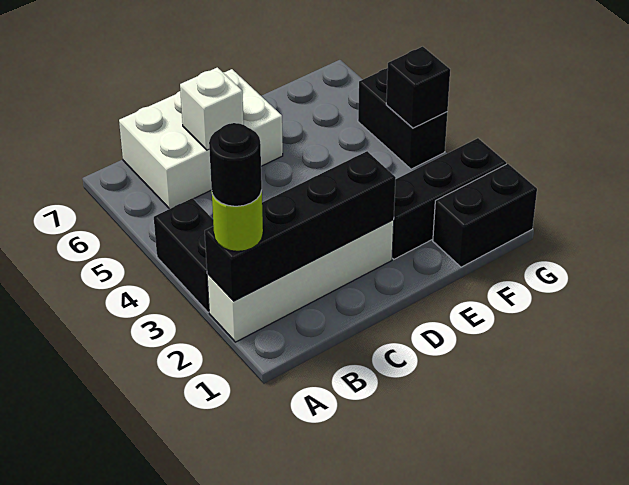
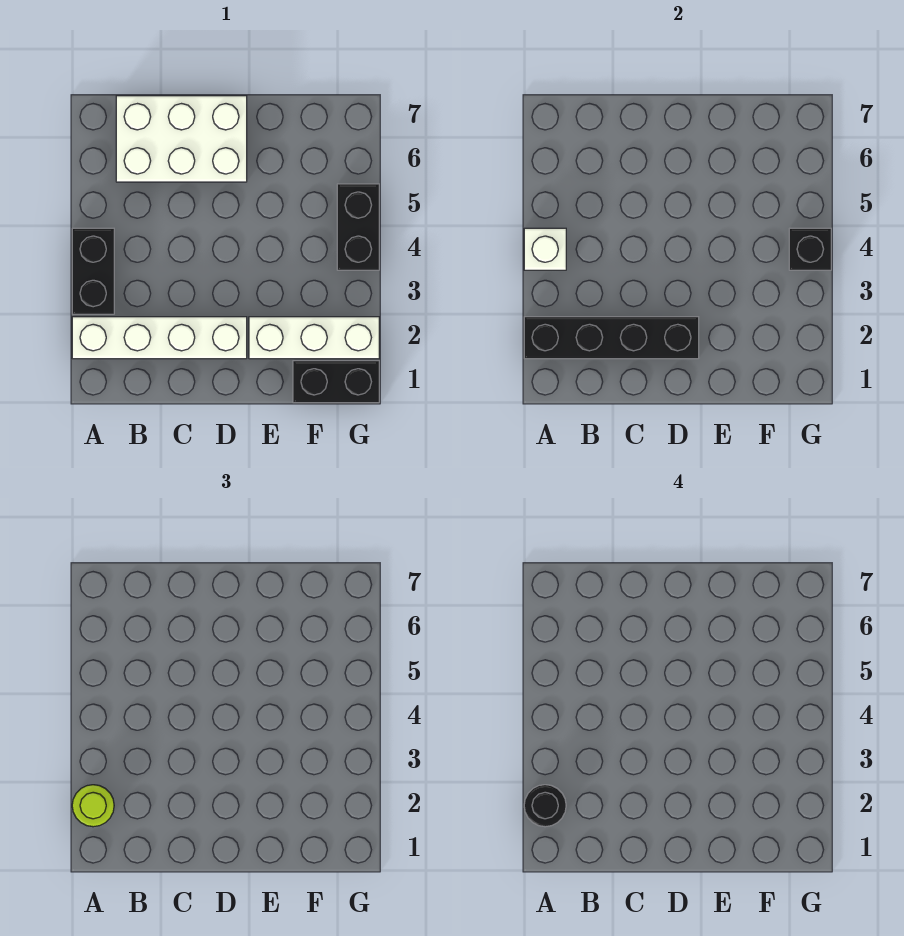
white brick C6 level 2 -> white brick A4 level 2
black brick E2:G2 level 1 -> white brick E2:G2 level 1

